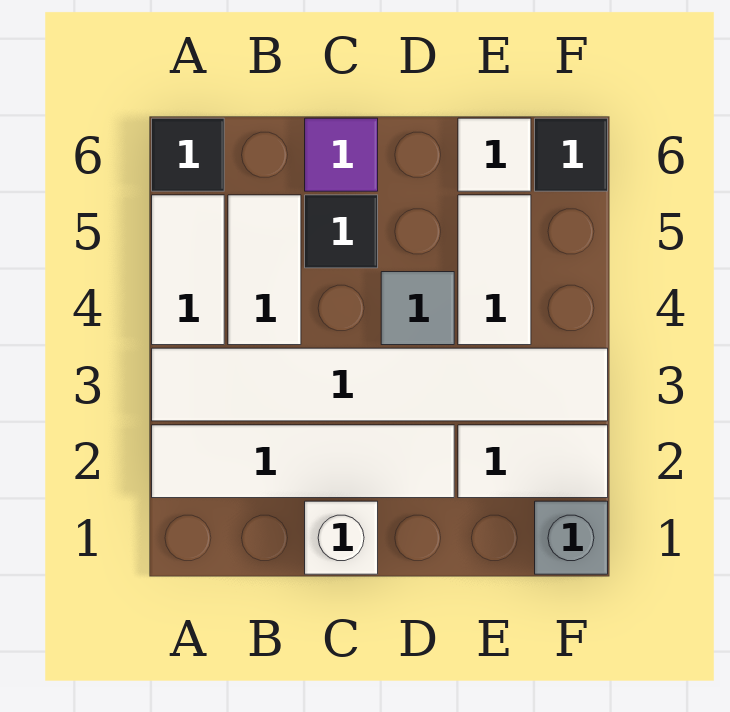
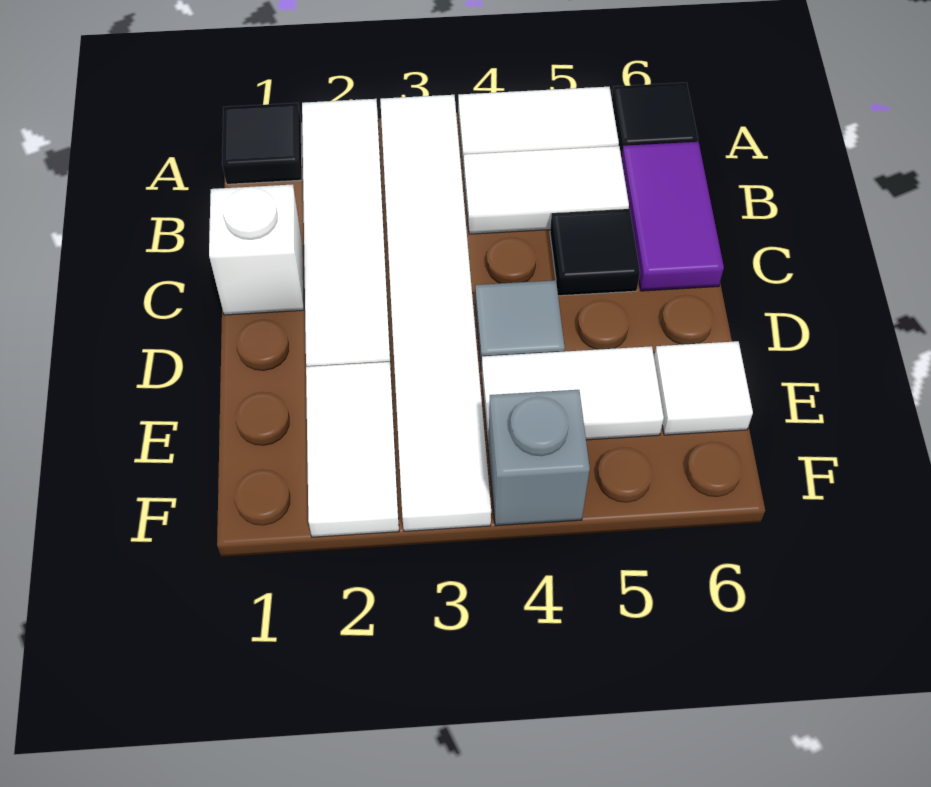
purple tile C6 level 1 -> purple tile B6:C6 level 1
grey brick F1 level 1 -> grey brick F4 level 1
black tile F6 level 1 -> black tile A1 level 1

